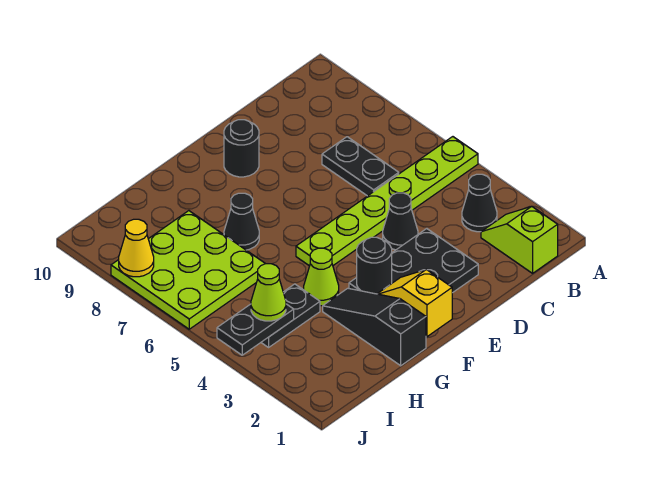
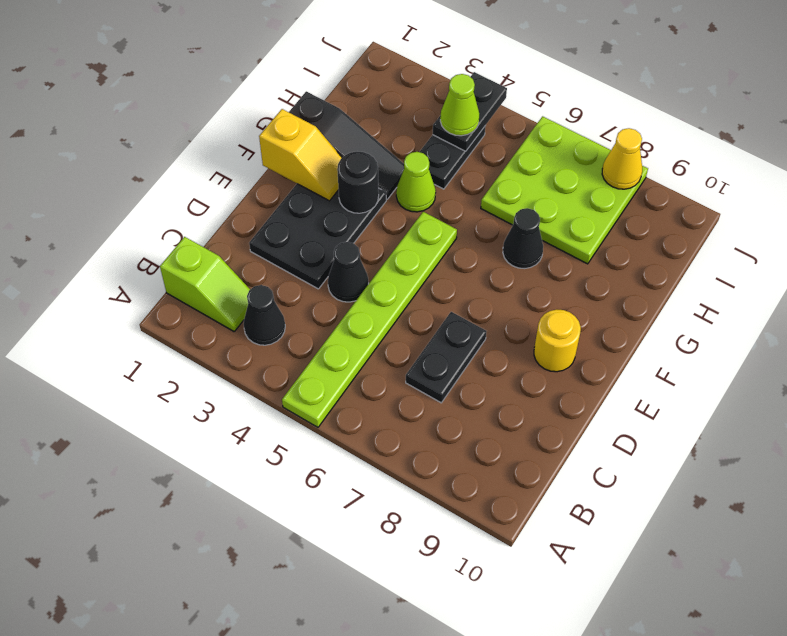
black plate C6:C7 level 1 -> black plate C7:D7 level 1
black round brick E9 level 1 -> yellow round brick E9 level 1

